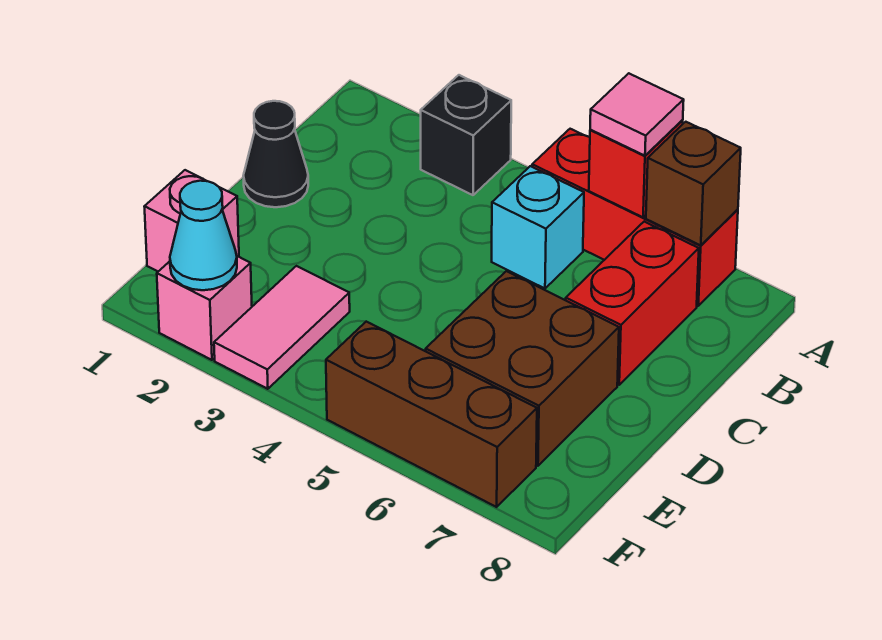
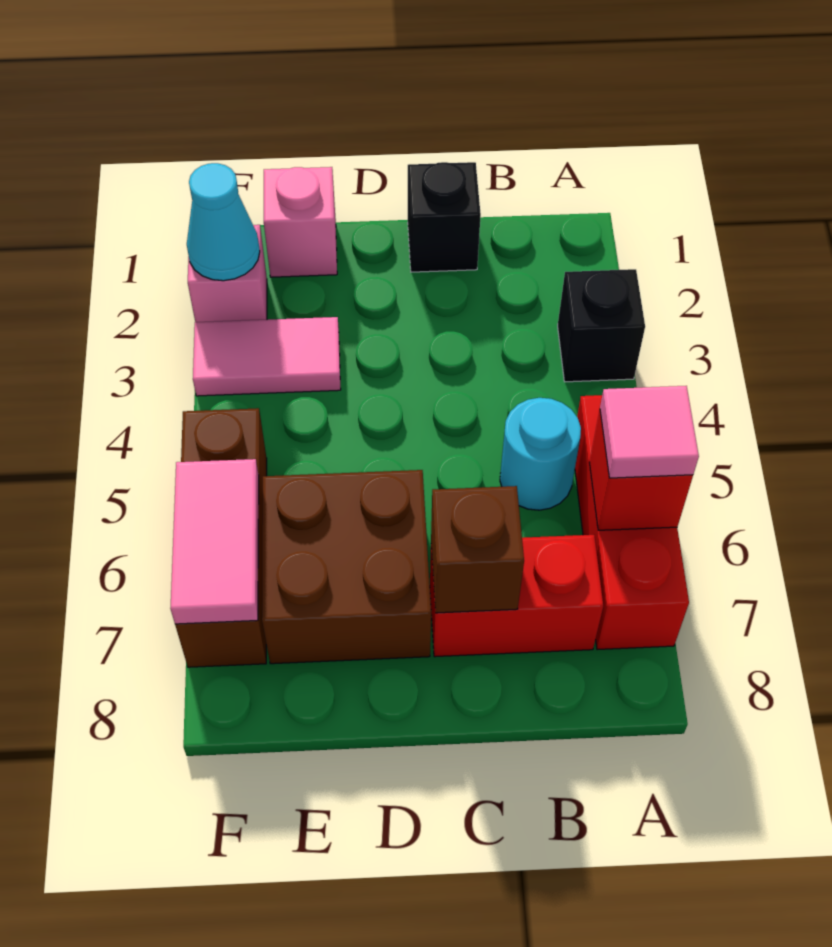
brown brick A7 level 2 -> brown brick C7 level 2
cyan brick B5 level 1 -> cyan round brick B5 level 1
black cone C1 level 1 -> black brick C1 level 1
none -> pink tile F6:F7 level 2

